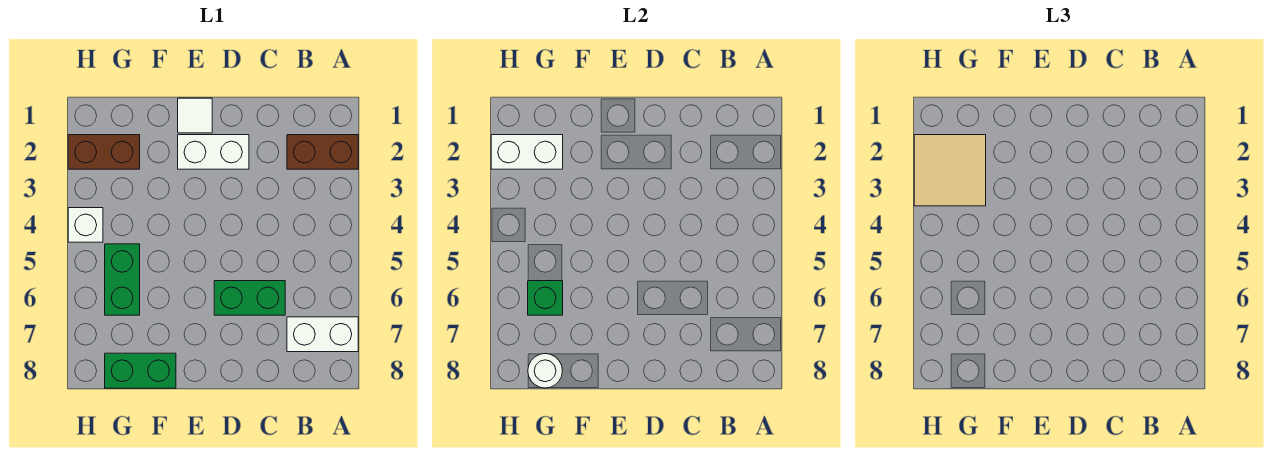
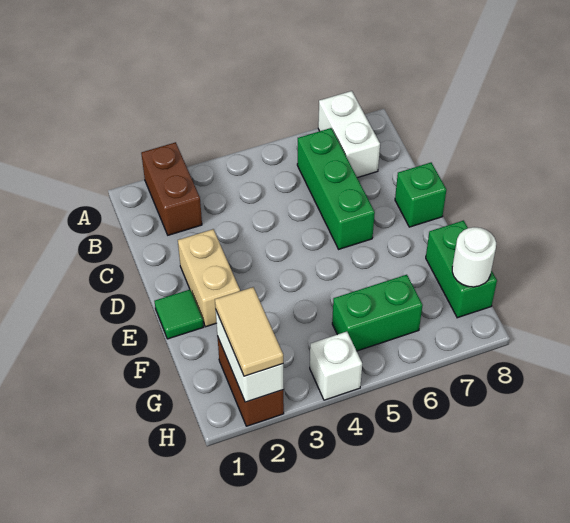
green brick C6:D6 level 1 -> green brick B6:D6 level 1
white brick D2:E2 level 1 -> tan brick D2:E2 level 1
white tile E1 level 1 -> green tile E1 level 1
tan tile G2:H3 level 3 -> tan tile G2:H2 level 3
green brick G6 level 2 -> green brick D8 level 1

